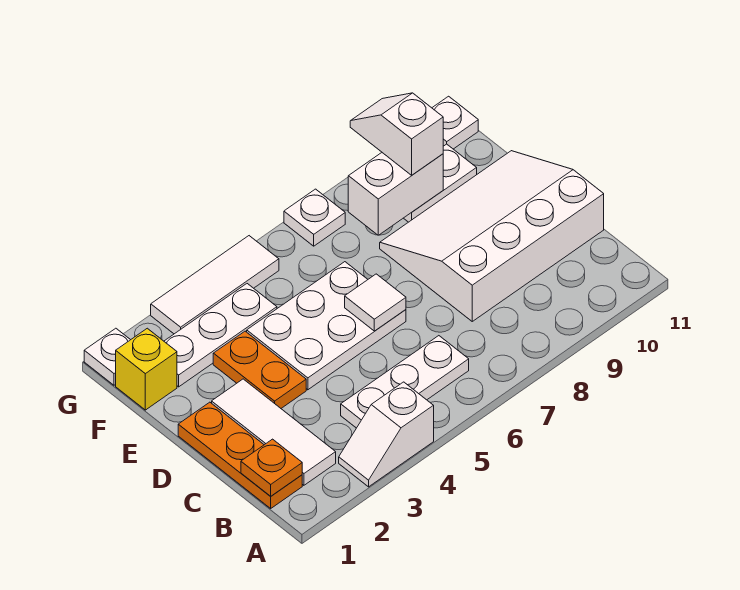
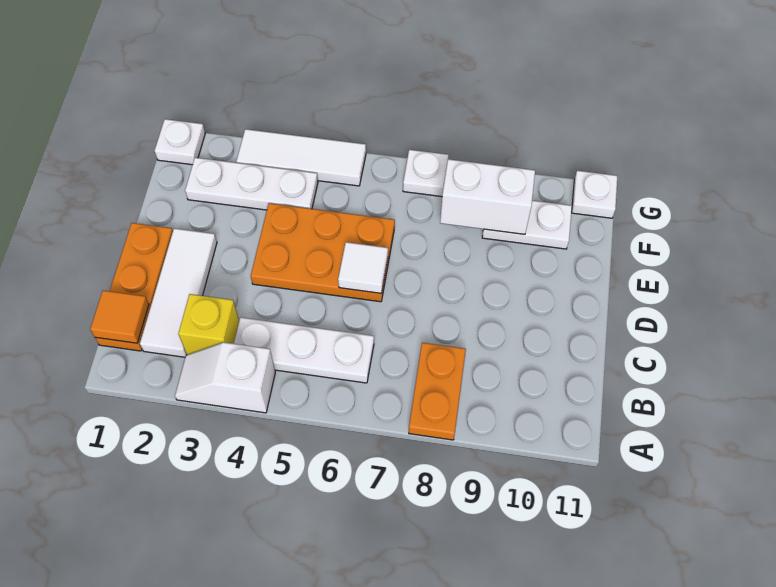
orange plate B1 level 2 -> orange tile B1 level 2
white slope C8:E11 level 1 top C -> none
orange plate D3:E3 level 1 -> orange plate A8:B8 level 1
white plate D4:E6 level 1 -> orange plate D4:E6 level 1
yellow brick F1 level 1 -> yellow brick B3 level 1
white slope F9:G9 level 3 top F -> none

